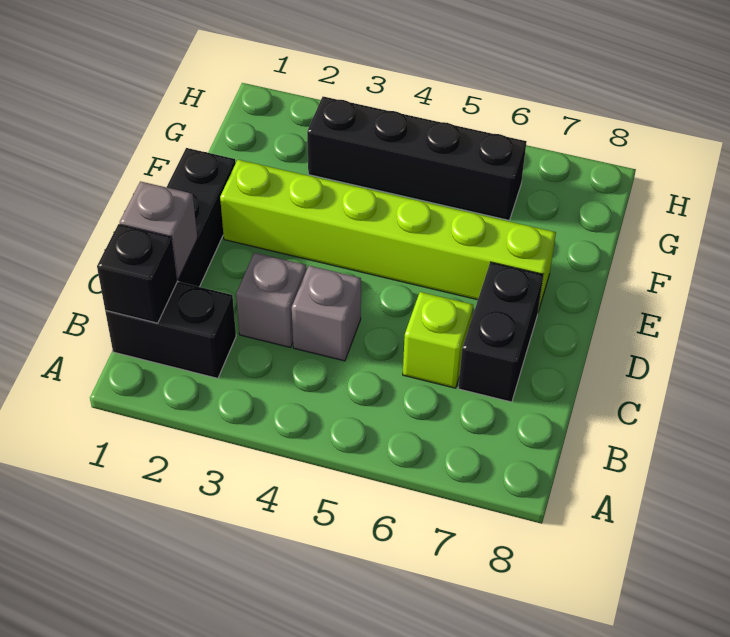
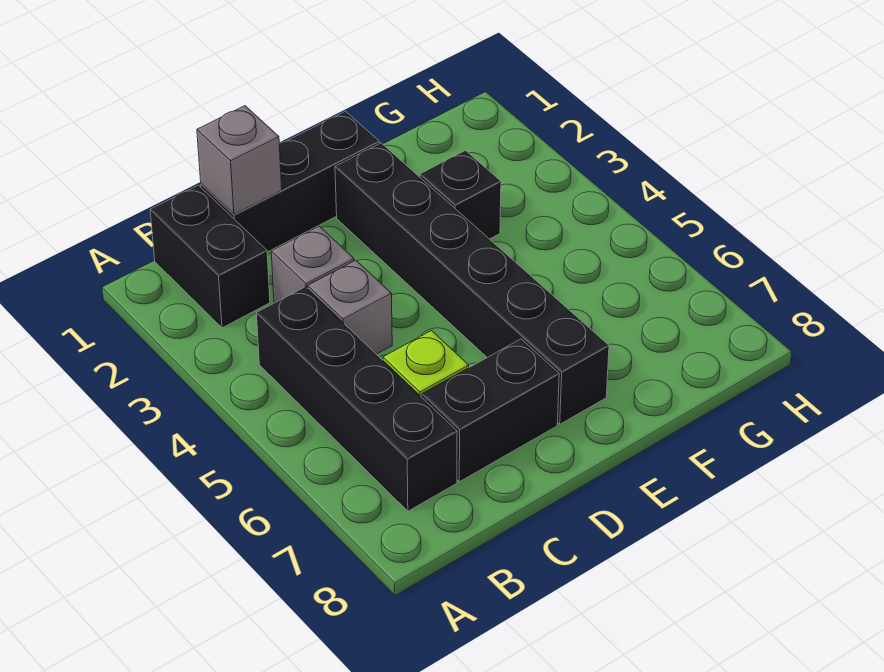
black brick B1 level 2 -> black brick F3 level 1
lime brick E2:E7 level 1 -> black brick E2:E7 level 1
black brick G3:G6 level 1 -> black brick B4:B7 level 1

